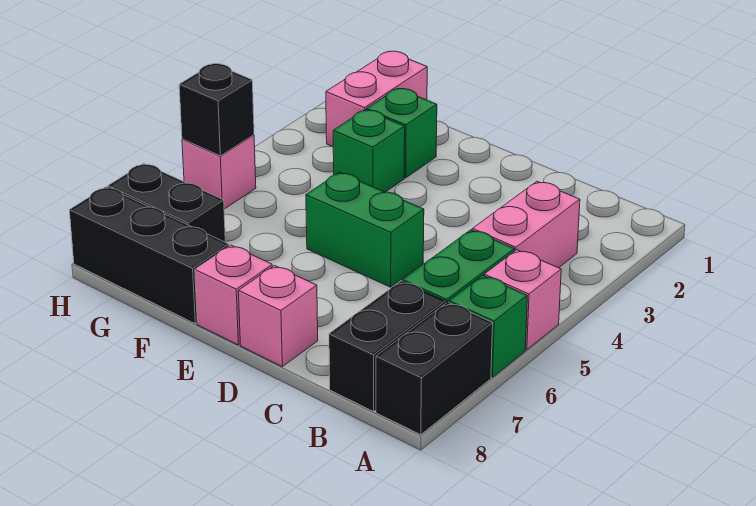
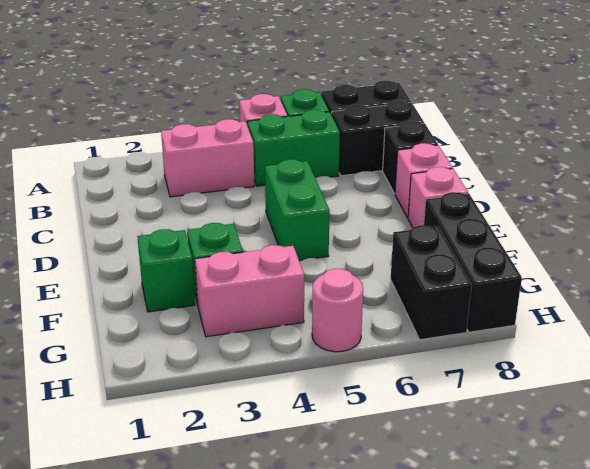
pink brick G1:G2 level 1 -> pink brick G3:G4 level 1
pink brick H5 level 1 -> pink round brick H5 level 1
black brick H5 level 2 -> black brick C8 level 1

